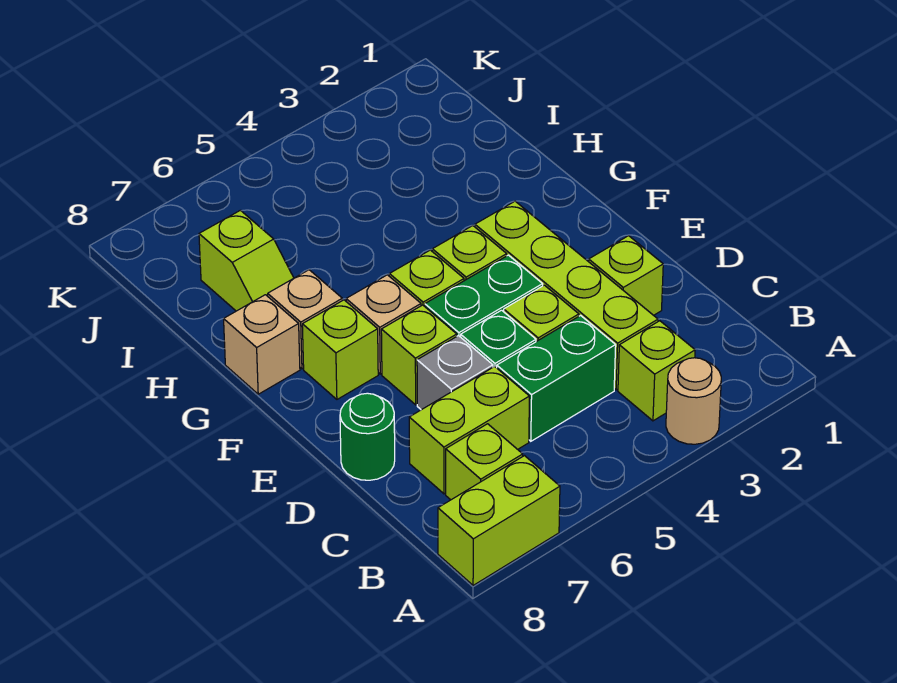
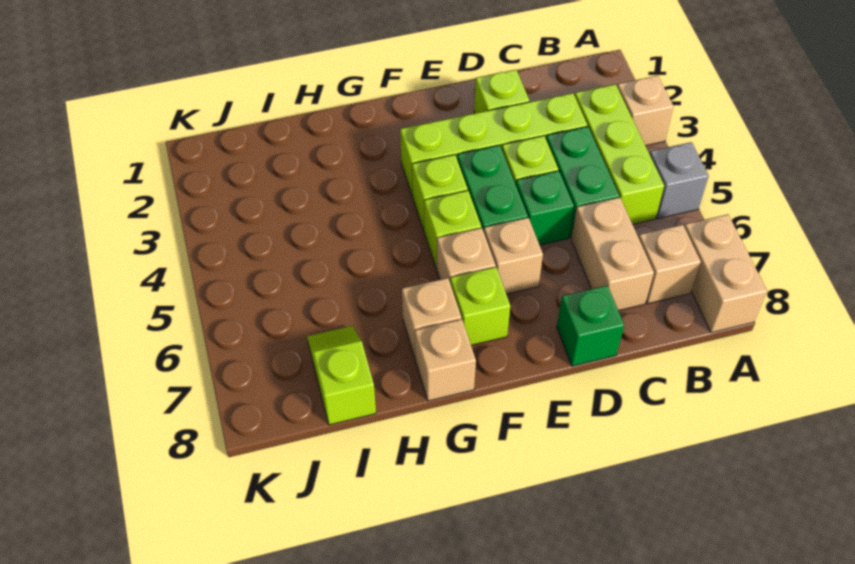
tan round brick A3 level 1 -> tan brick A3 level 1
lime brick A7:A8 level 1 -> tan brick A7:A8 level 1
lime brick B3 level 1 -> lime brick B3:B5 level 1
lime brick B7 level 1 -> tan brick B7 level 1
lime brick C6:C7 level 1 -> tan brick C6:C7 level 1
grey brick D6 level 1 -> grey brick A5 level 1
green round brick D8 level 1 -> green brick D8 level 1
lime brick E6 level 1 -> tan brick E6 level 1
lime slope H7:I7 level 1 top I -> lime slope I7:I8 level 1 top 8

